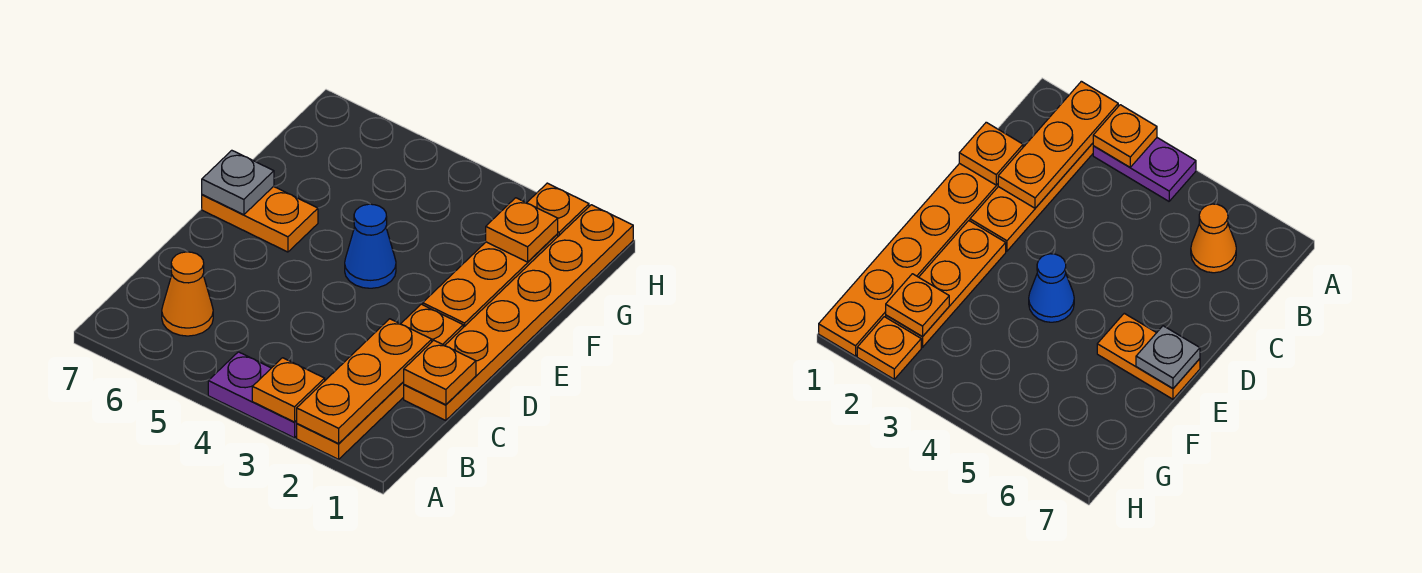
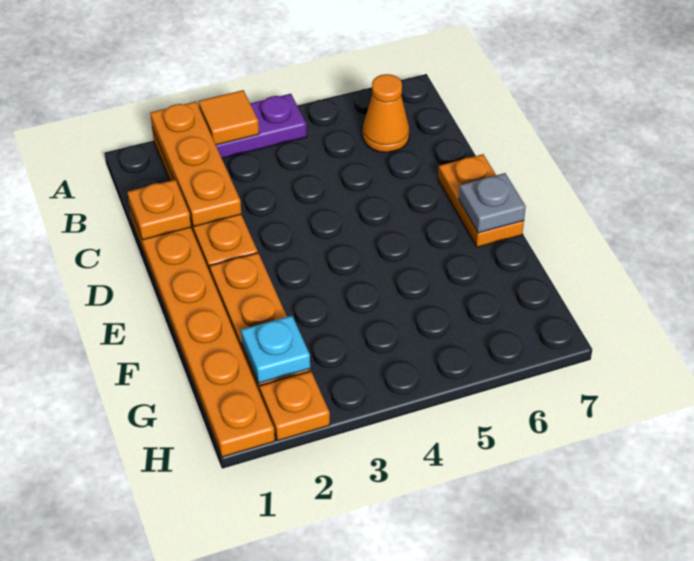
orange plate A3 level 2 -> orange tile A3 level 2
blue cone E4 level 1 -> none
orange plate E6:E7 level 1 -> orange plate D7:E7 level 1
orange plate G2 level 2 -> cyan plate G2 level 2

